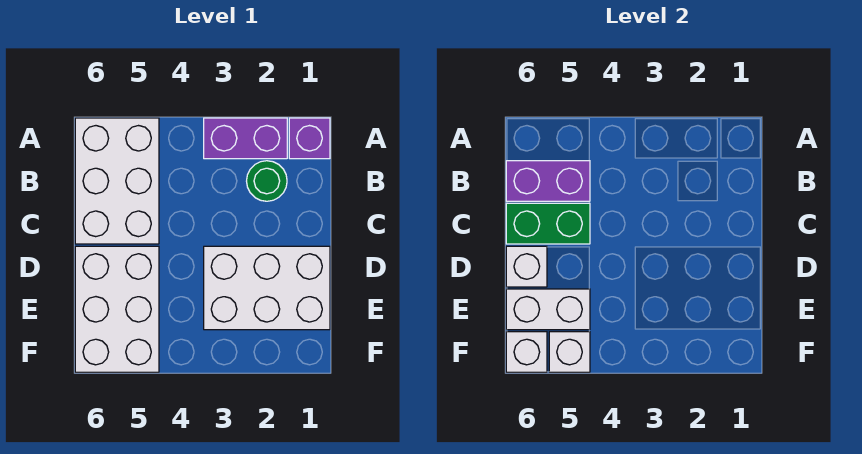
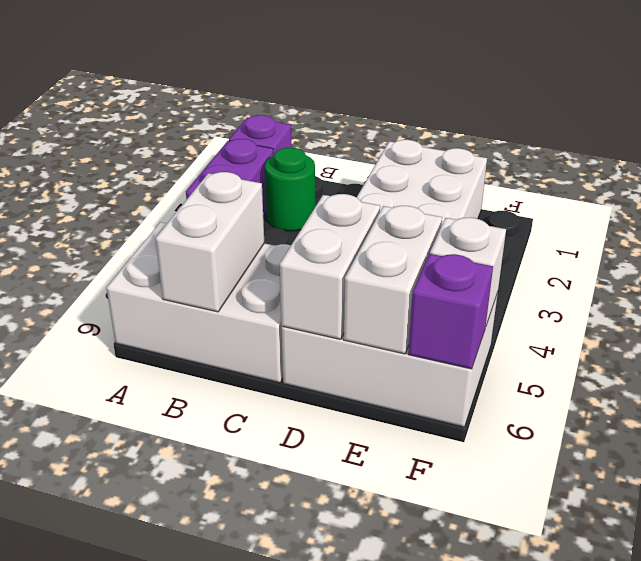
purple brick B5:B6 level 2 -> white brick B5:B6 level 2
green brick C5:C6 level 2 -> none
white brick D6 level 2 -> white brick D5:D6 level 2
white brick F6 level 2 -> purple brick F6 level 2

